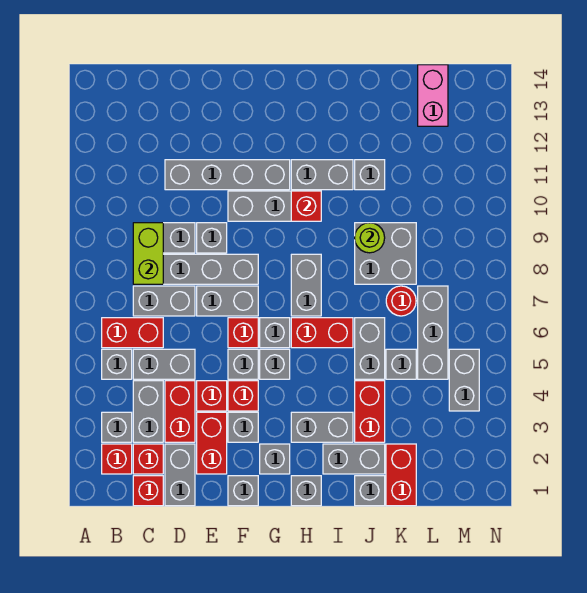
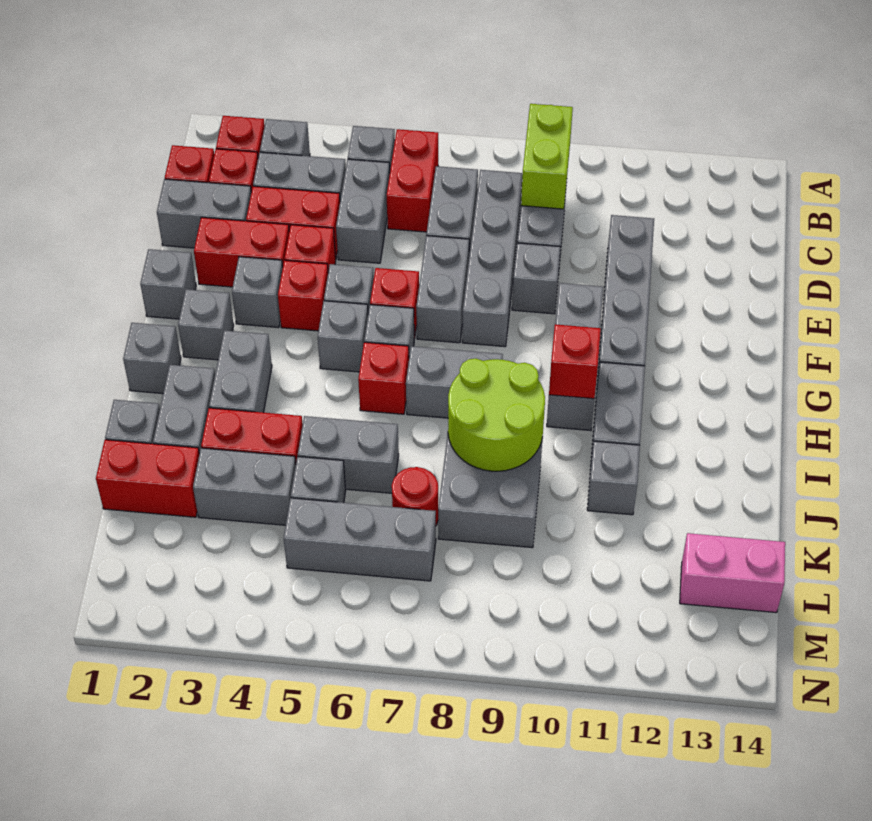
lime brick C8:C9 level 2 -> lime brick B9:C9 level 2
red brick H6:I6 level 1 -> red brick H6 level 1
lime round brick J9 level 2 -> lime round brick I8:J9 level 2
grey brick M4:M5 level 1 -> grey brick K3:K4 level 1

